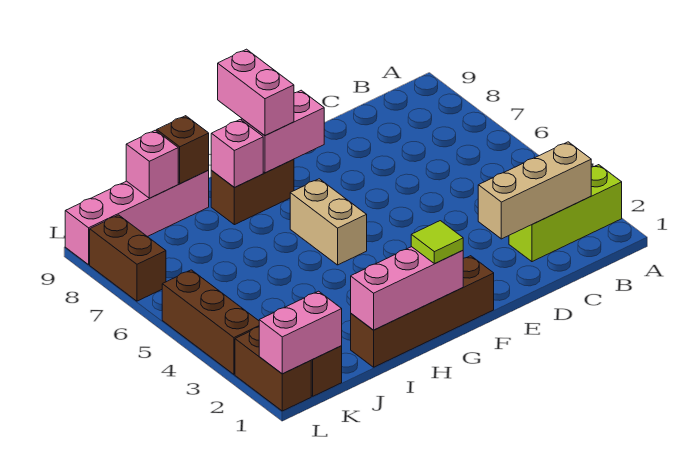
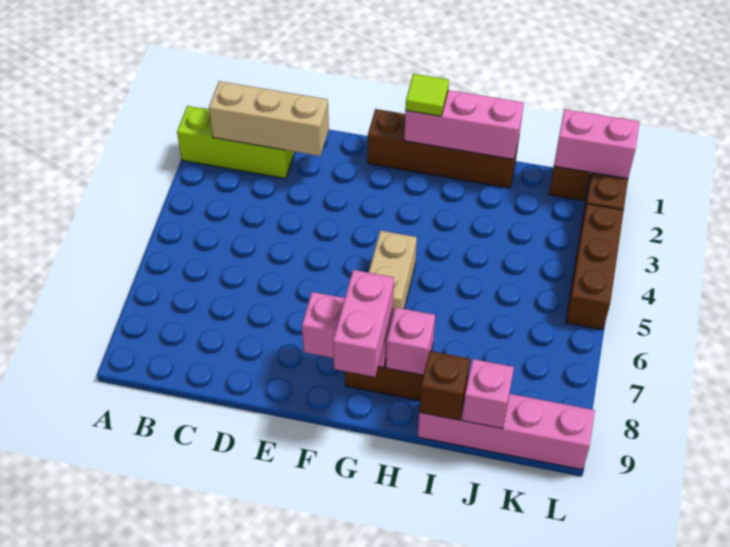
brown brick L7:L8 level 1 -> none

